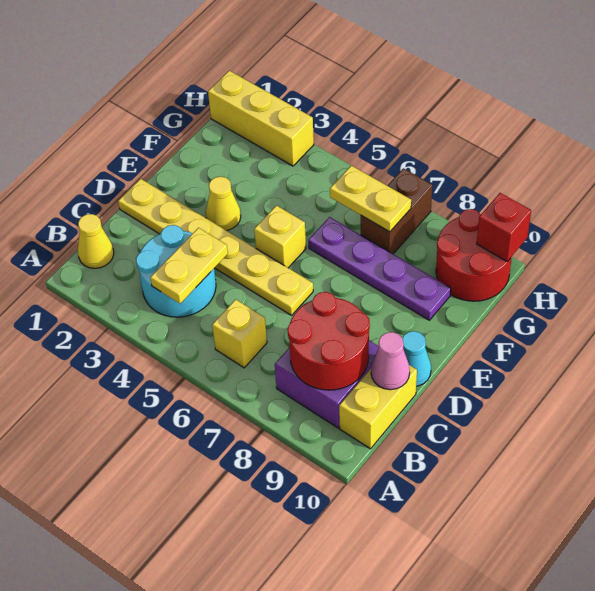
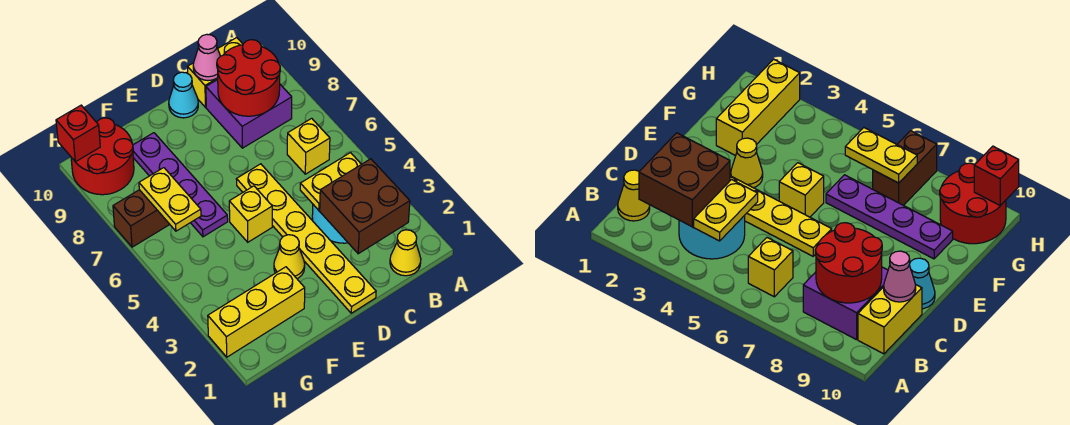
none -> brown brick B2:C3 level 2
yellow brick H1:H3 level 1 -> yellow brick F2:H2 level 1

